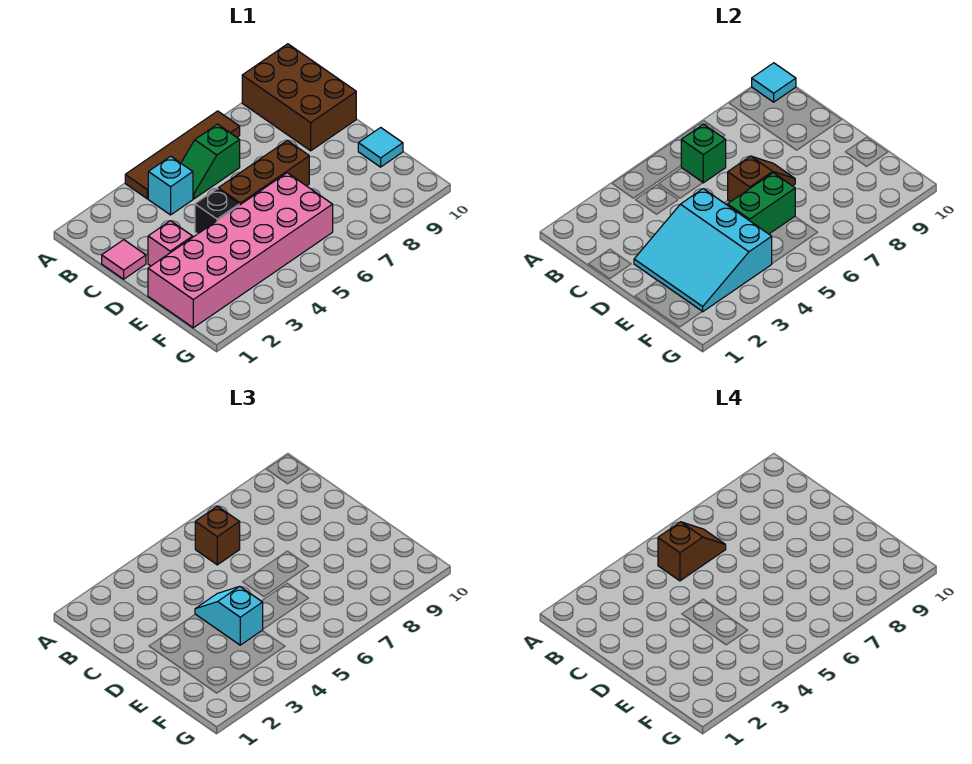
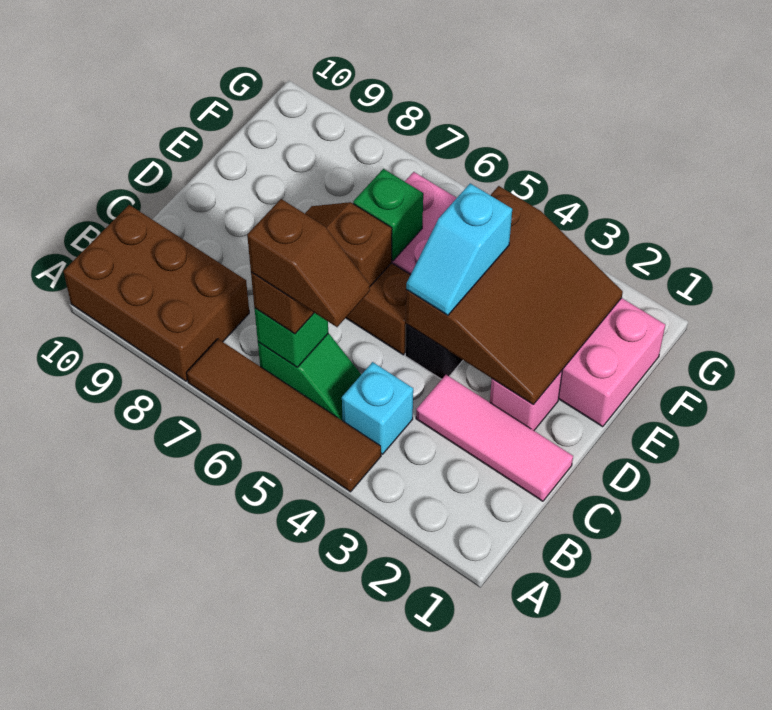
brown brick A9:C10 level 1 -> brown brick A8:B10 level 1
cyan tile A10 level 2 -> none
brown slope B5:B6 level 4 top 5 -> brown slope B5:B6 level 4 top 6
pink tile C1 level 1 -> pink tile C1:C3 level 1
cyan slope D2:F4 level 2 top 4 -> brown slope D2:F4 level 2 top 4
green brick E5:E6 level 2 -> green brick E6 level 2
cyan tile E10 level 1 -> none

